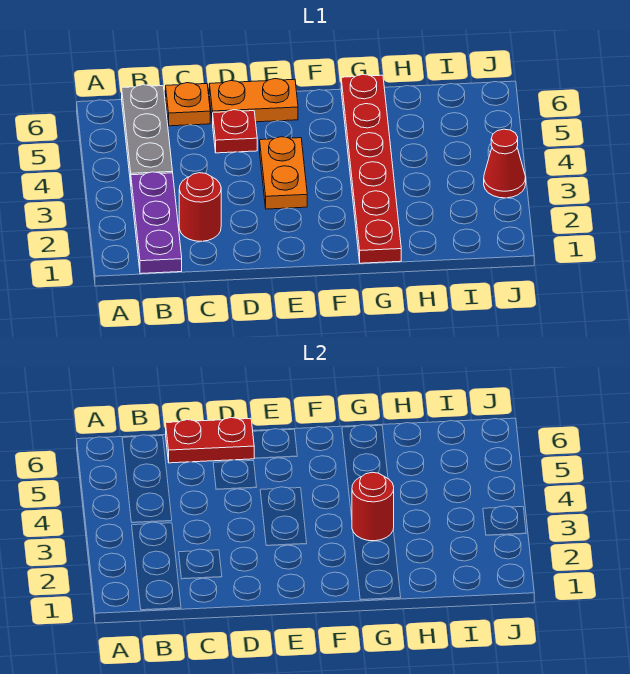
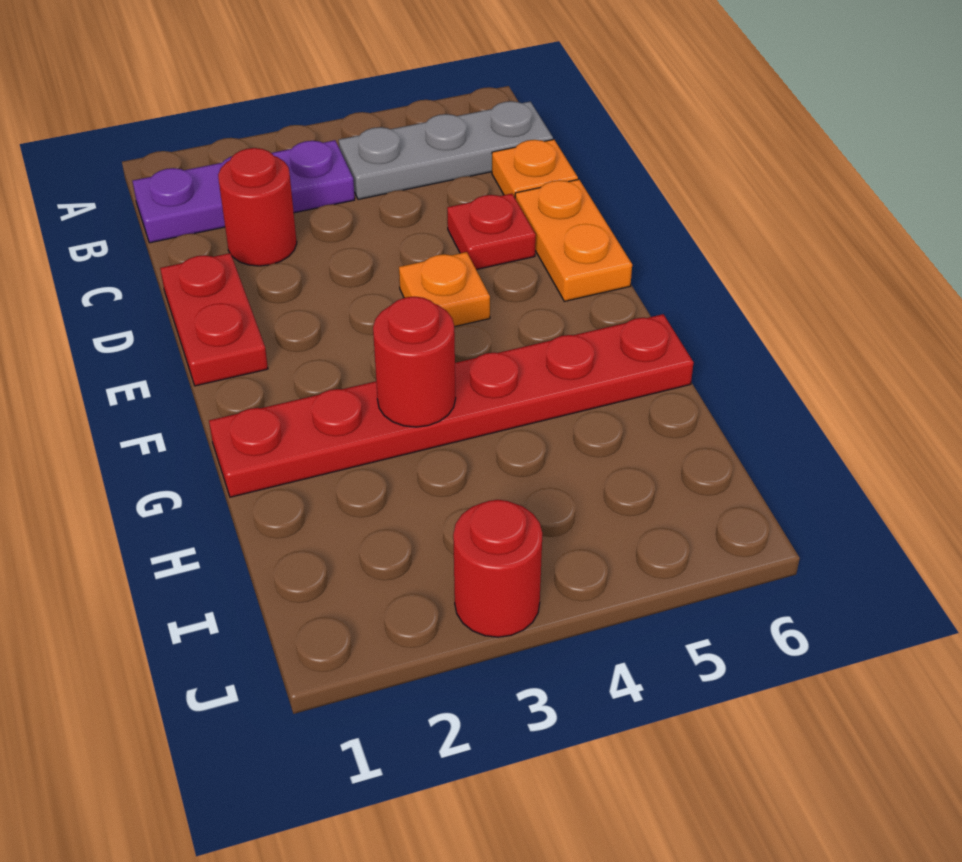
red plate C6:D6 level 2 -> red plate D1:E1 level 1
orange plate E3:E4 level 1 -> orange plate E4 level 1
red cone J3 level 1 -> red round brick J3 level 1

